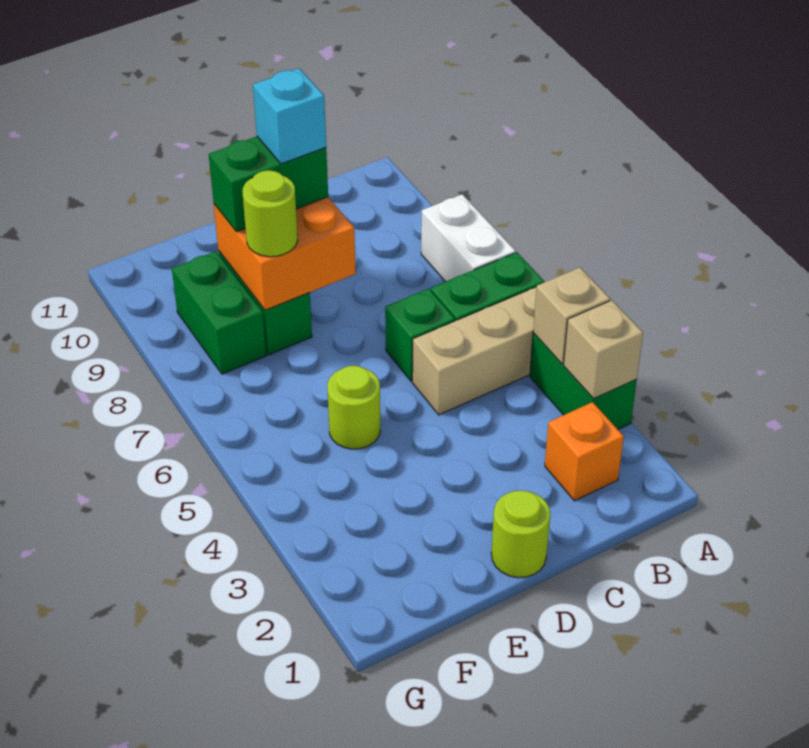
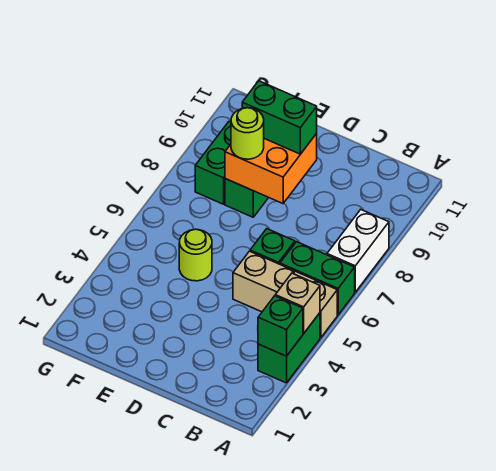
tan brick A3 level 2 -> green brick A3 level 2
orange brick B2 level 1 -> none
lime round brick D1 level 1 -> none
cyan brick D9 level 4 -> none

